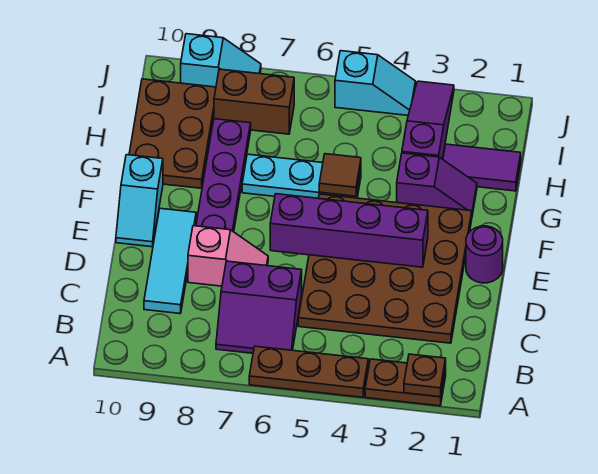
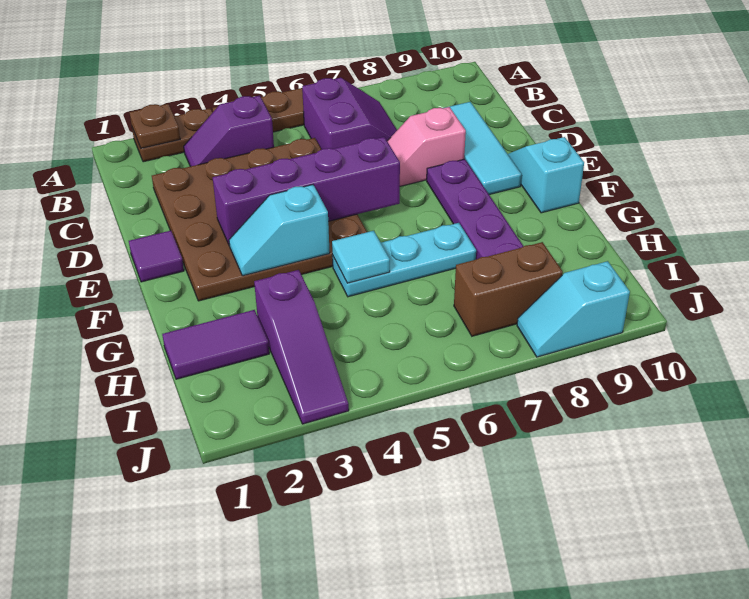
purple slope B6:C7 level 1 top C -> purple slope B6:C7 level 1 top 6
purple round brick E1 level 1 -> purple tile E1 level 1
purple slope G2:G3 level 1 top 3 -> purple slope B3:B4 level 1 top 4
brown tile G5 level 2 -> cyan tile G5 level 2
brown plate G9:I10 level 1 -> none
cyan slope J4:J5 level 1 top 5 -> cyan slope F3:F4 level 2 top 4

